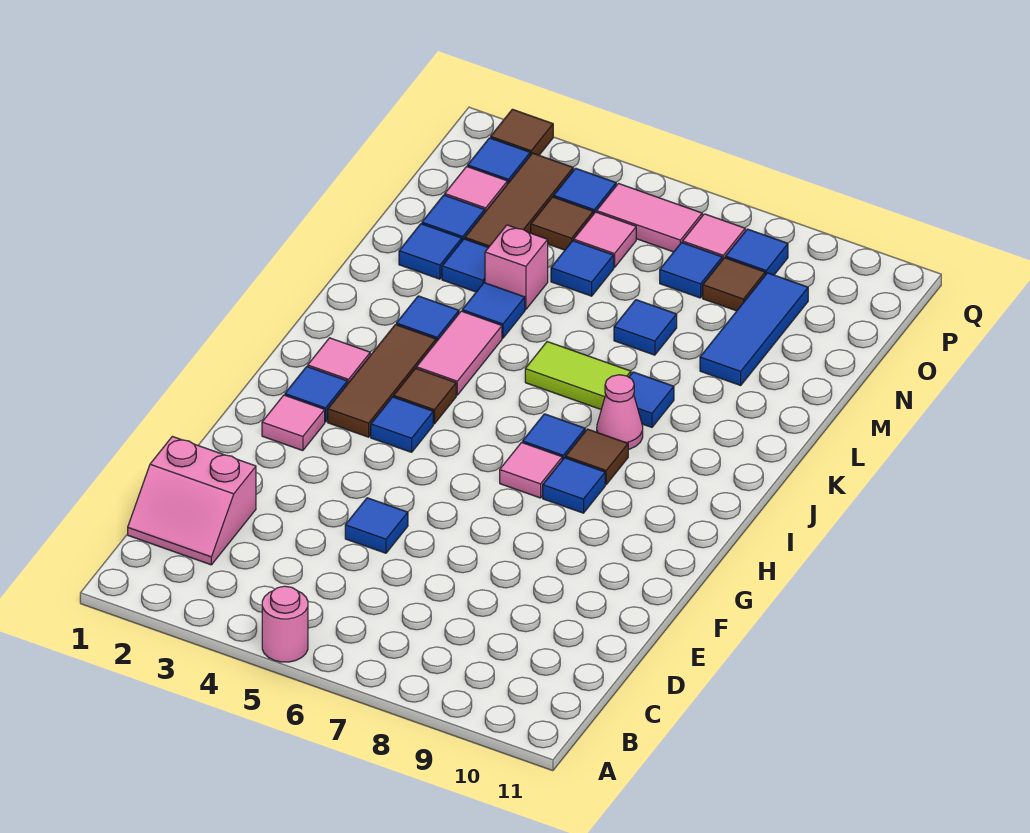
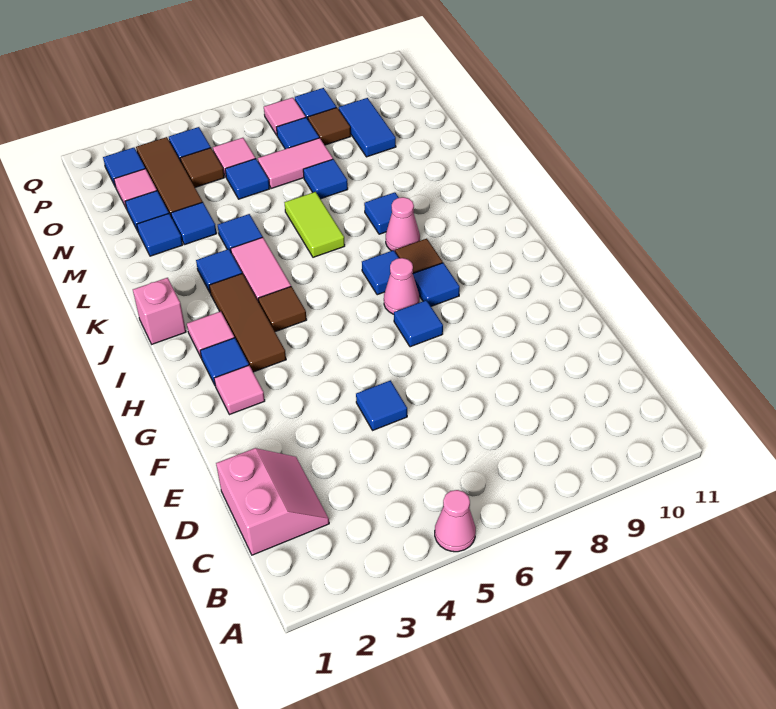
pink round brick A5 level 1 -> pink cone A5 level 1
pink slope C1:D2 level 1 top D -> pink slope C1:D2 level 1 top 1
blue tile H4 level 1 -> blue tile G7 level 1
pink tile H7 level 1 -> pink cone H7 level 1
lime tile K6:K7 level 1 -> lime tile K6:L6 level 1
pink brick M4 level 1 -> pink brick J1 level 1
blue tile M9:O9 level 1 -> blue tile N9:O9 level 1
pink tile P5:P6 level 1 -> pink tile N6:N7 level 1
brown tile Q2 level 1 -> none

